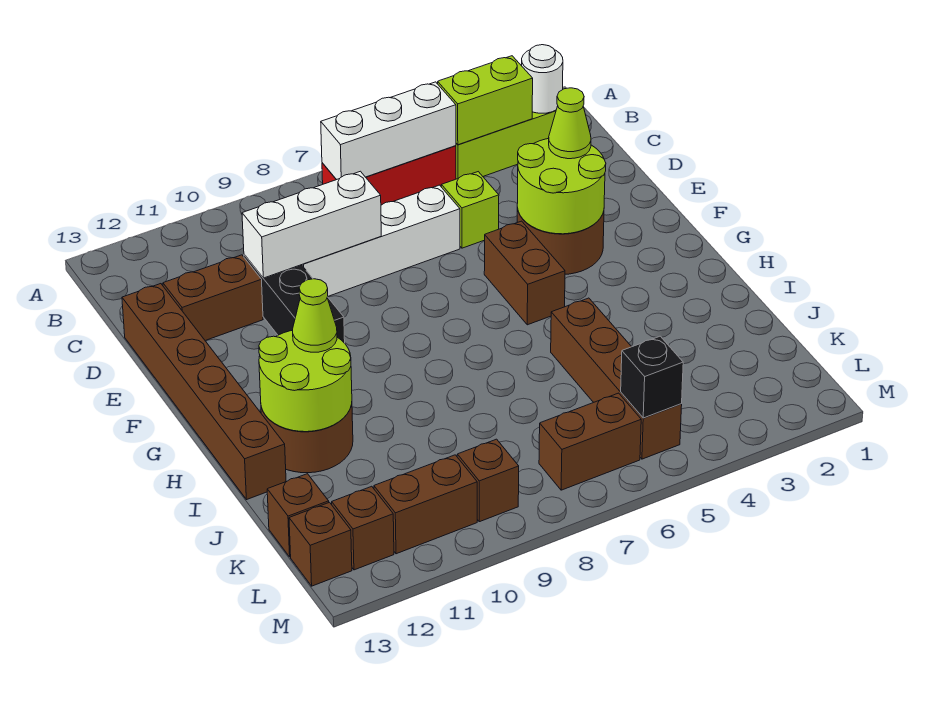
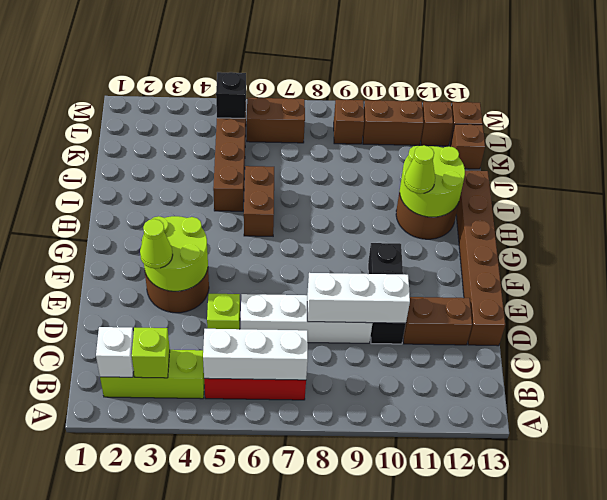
white round brick B2 level 2 -> white brick B2 level 2
lime brick B3:B4 level 2 -> lime brick B3 level 2
brown brick F5:G5 level 1 -> brown brick H6:I6 level 1

